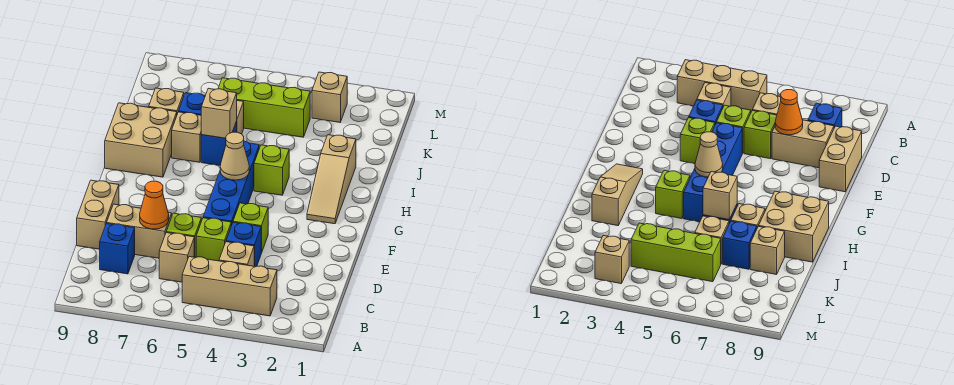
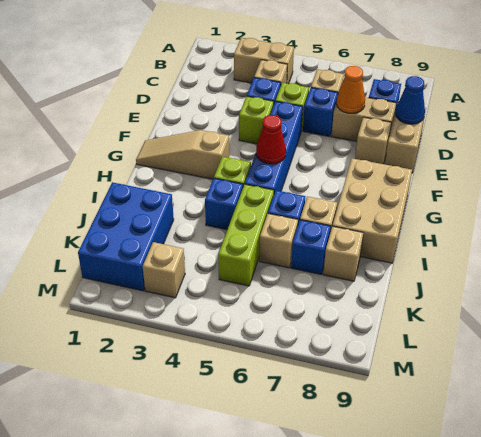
tan brick B3:B5 level 1 -> tan brick B3:B4 level 1
lime brick D6 level 1 -> blue brick D6 level 1
none -> blue cone D9 level 2
tan slope G2:I2 level 1 top I -> tan slope G1:G3 level 1 top 3
tan cone G5 level 2 -> red cone G5 level 2
tan brick H8:I9 level 1 -> tan brick G8:I9 level 1
none -> blue brick I4 level 1
tan brick I6 level 2 -> tan brick E8 level 1
none -> blue brick J1:L2 level 1
lime brick K4:K6 level 1 -> lime brick I5:K5 level 1

